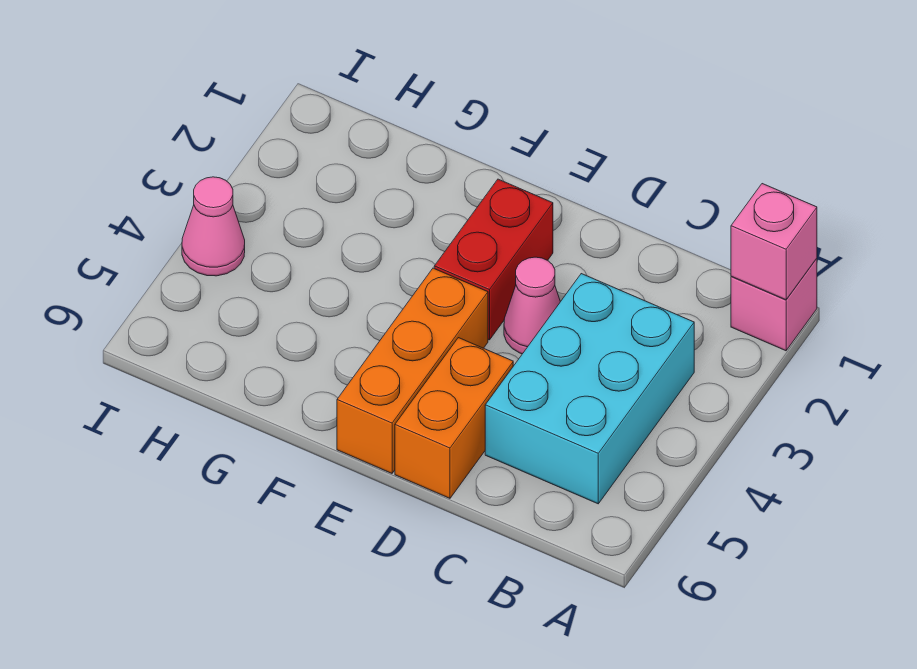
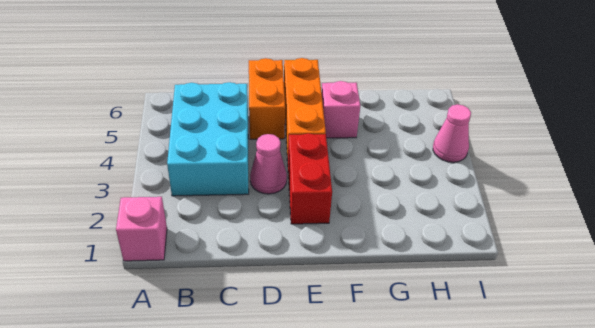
pink brick A1 level 2 -> pink brick F5 level 1

